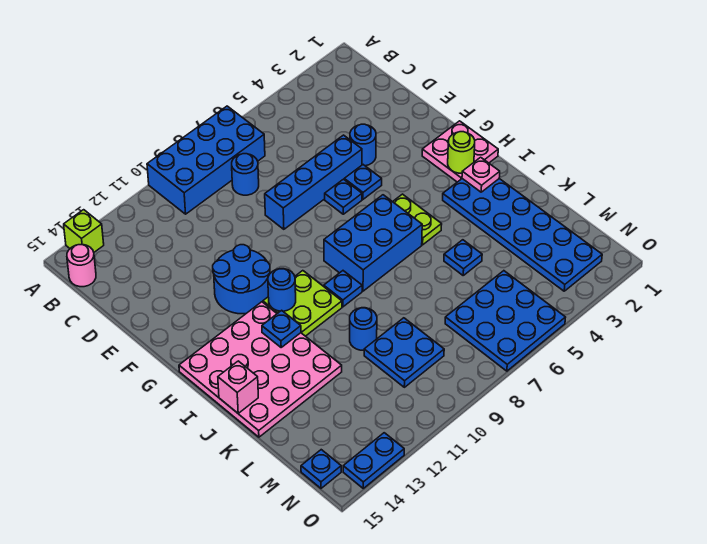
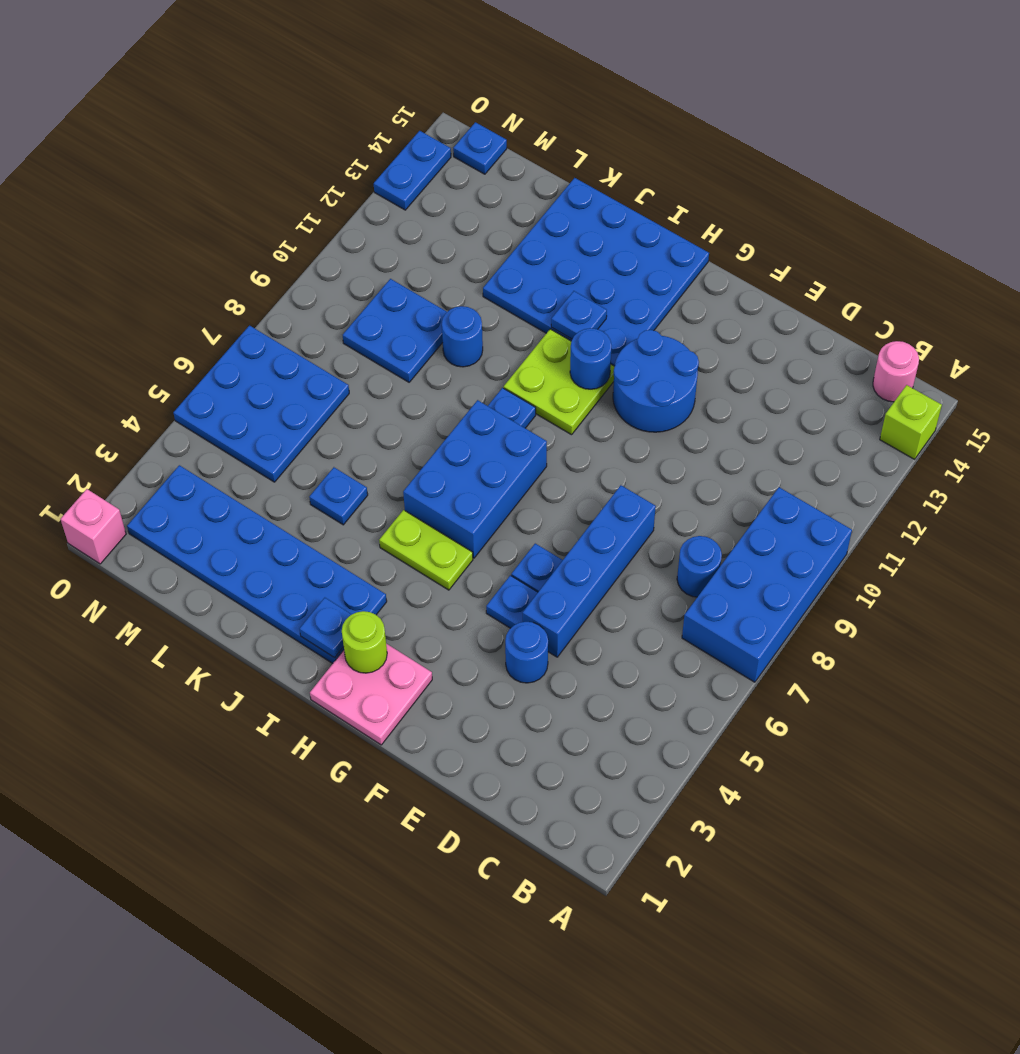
pink plate H12:K15 level 1 -> blue plate H12:K15 level 1
pink plate I2 level 2 -> blue plate I2 level 2
pink brick J15 level 2 -> pink brick O1 level 1

